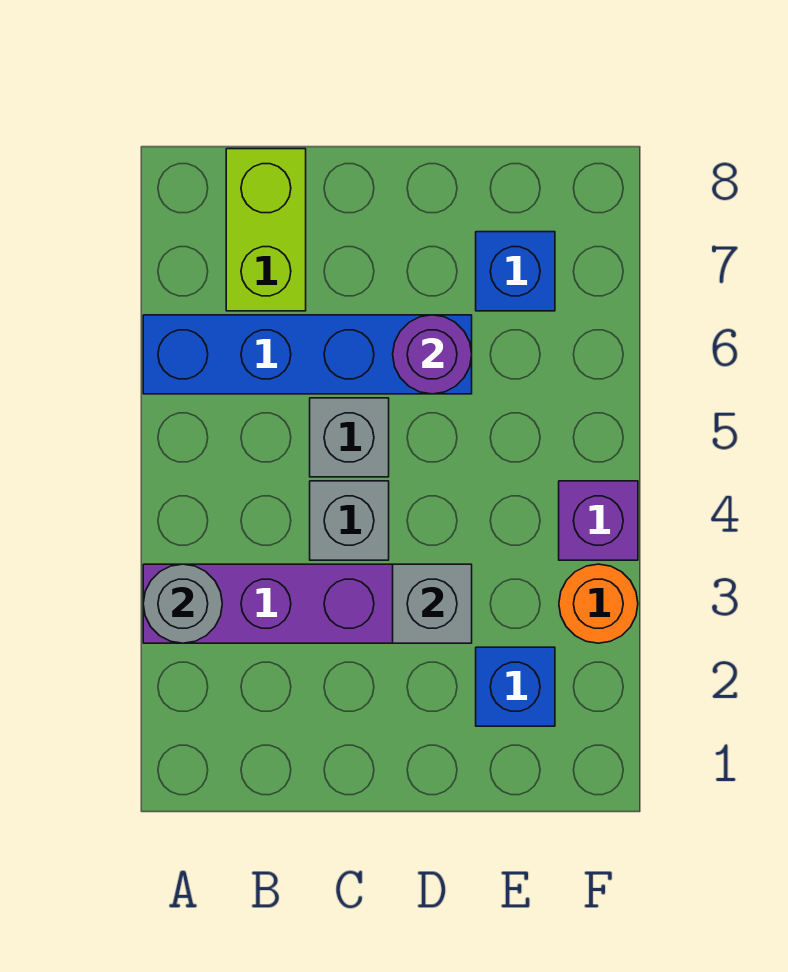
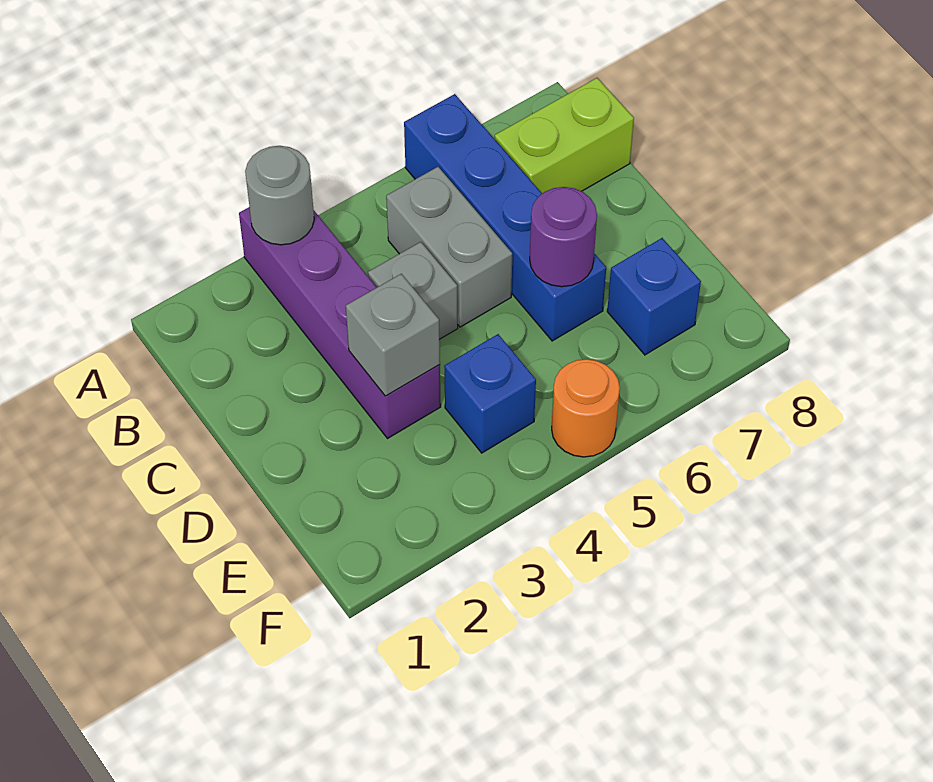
grey brick C5 level 1 -> grey brick B5:C5 level 1
blue brick E2 level 1 -> blue brick E4 level 1
orange round brick F3 level 1 -> orange round brick F5 level 1
purple brick F4 level 1 -> none

